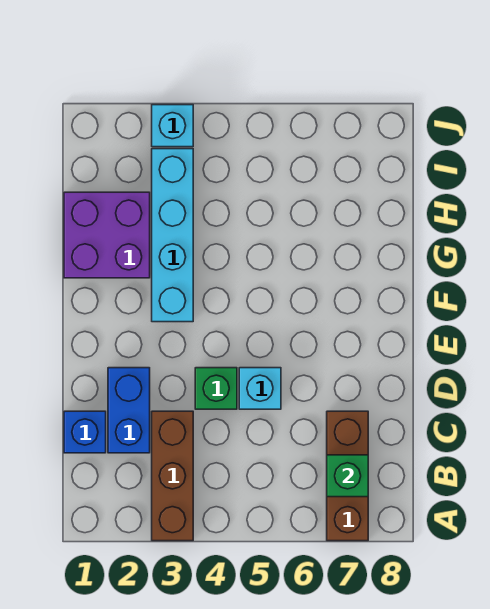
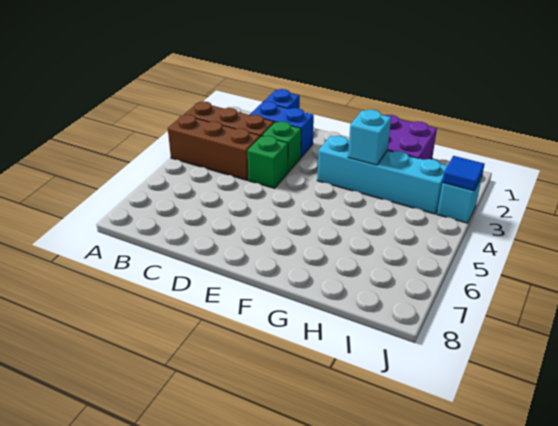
brown brick A7:C7 level 1 -> brown brick A4:C4 level 1
green brick B7 level 2 -> green brick D3 level 1
cyan brick D5 level 1 -> cyan brick G3 level 2
none -> blue tile J3 level 2

